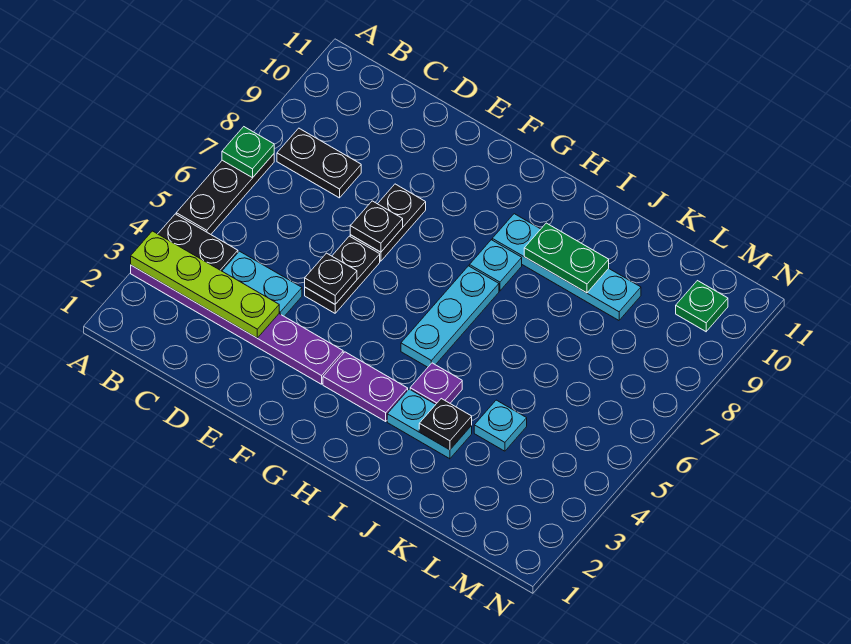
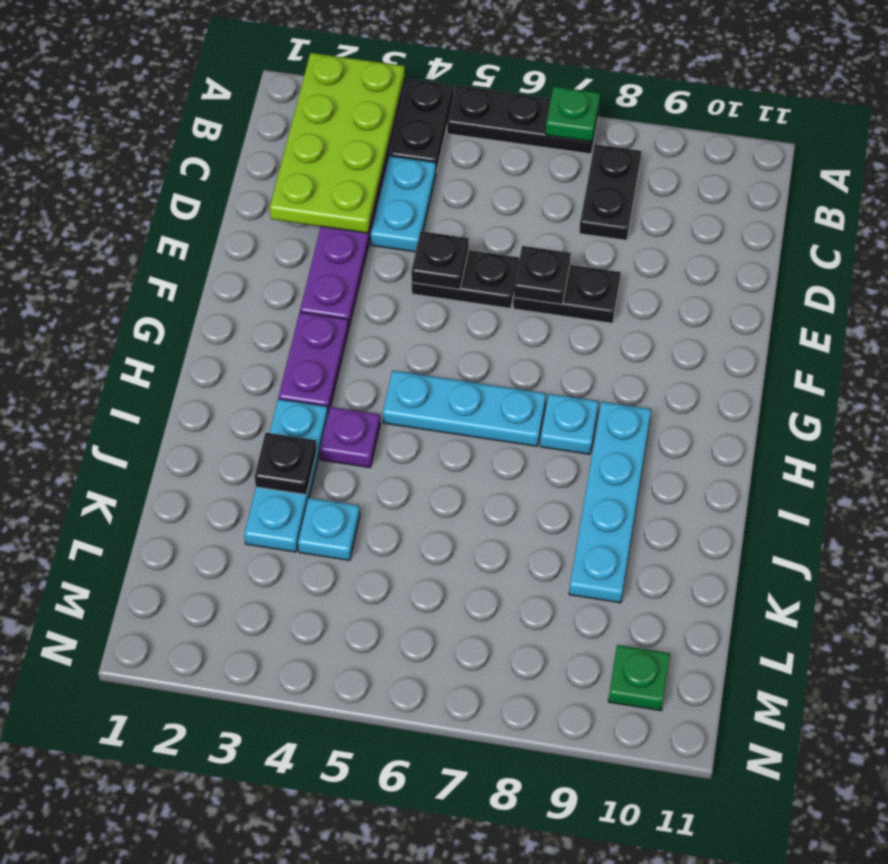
lime plate A3:D3 level 2 -> lime plate A2:D3 level 2
cyan plate I3:J3 level 1 -> cyan plate I3:K3 level 1
green plate I9:J9 level 2 -> none

